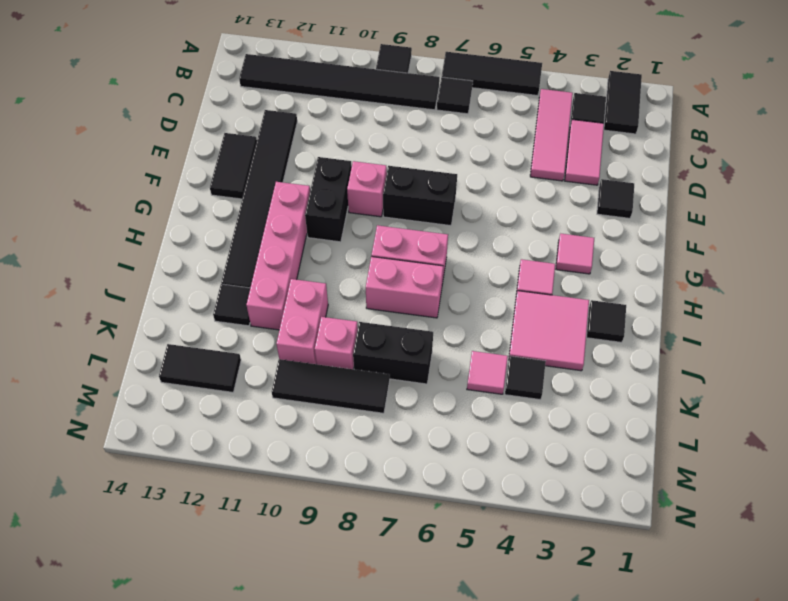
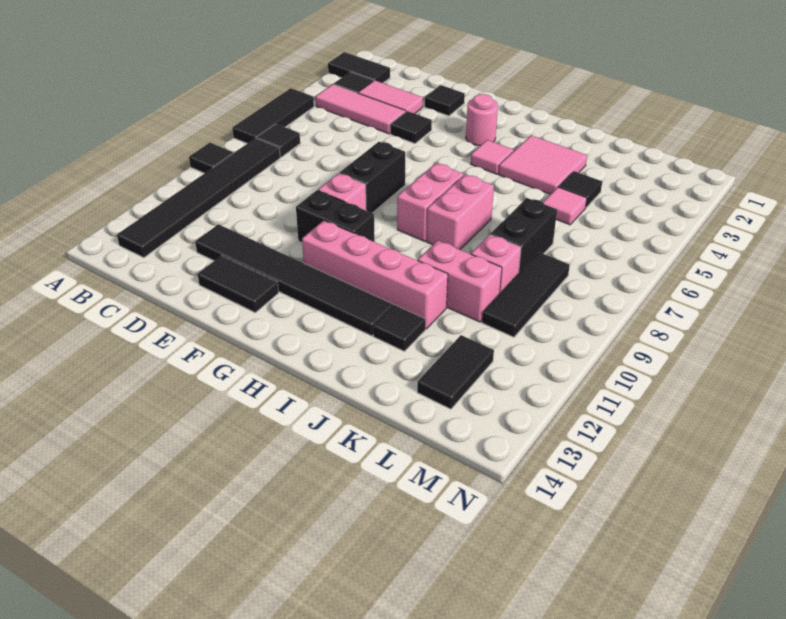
pink tile G3 level 1 -> pink round brick G3 level 1
black tile I2 level 1 -> black tile E4 level 1

